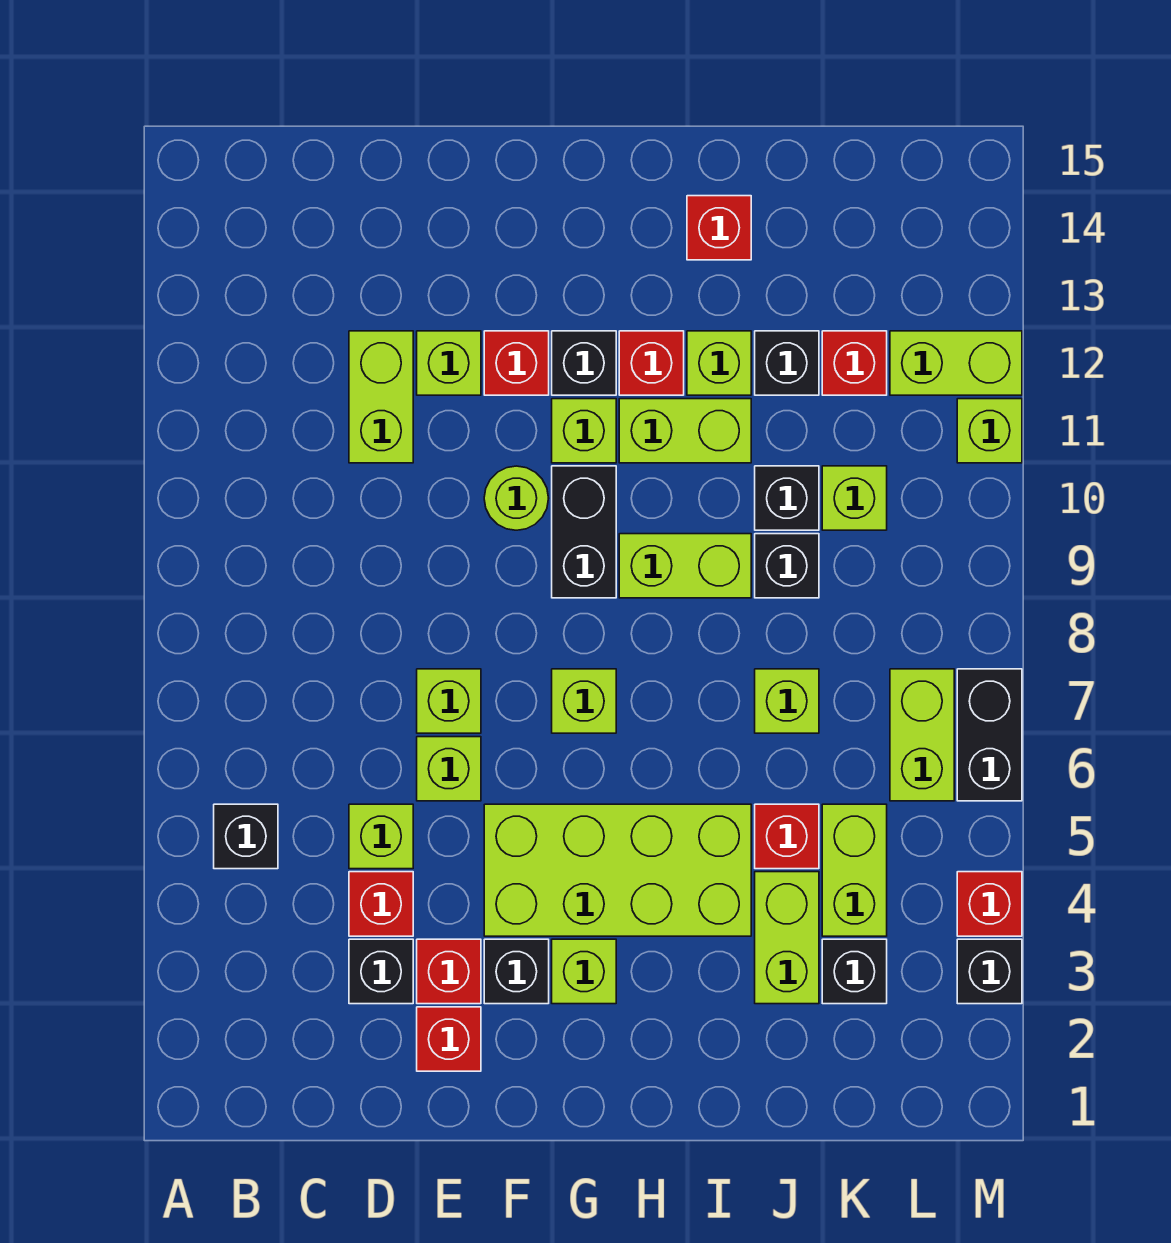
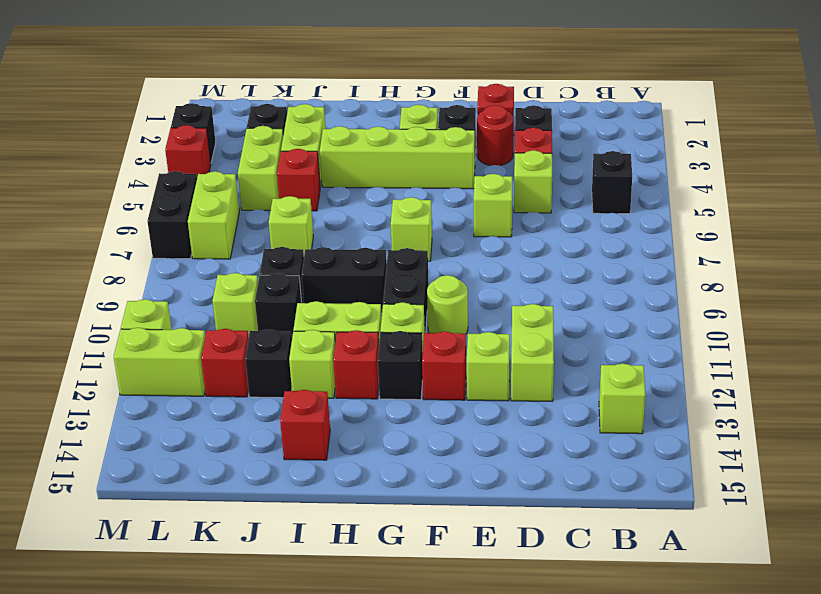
red brick E3 level 1 -> red round brick E3 level 1
lime brick E7 level 1 -> lime brick B13 level 1
lime brick F4:I5 level 1 -> lime brick F4:I4 level 1
lime brick H9:I9 level 1 -> black brick H9:I9 level 1

